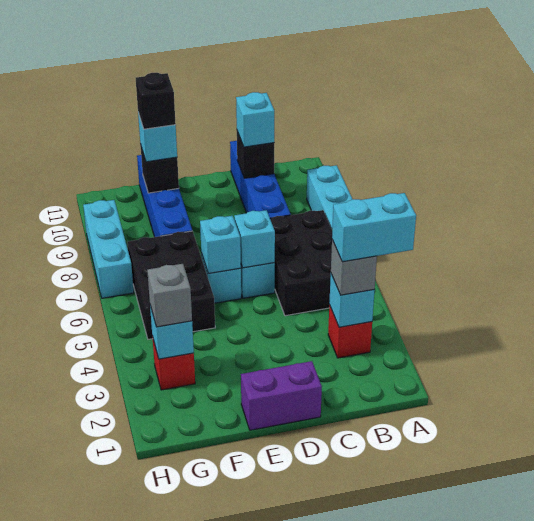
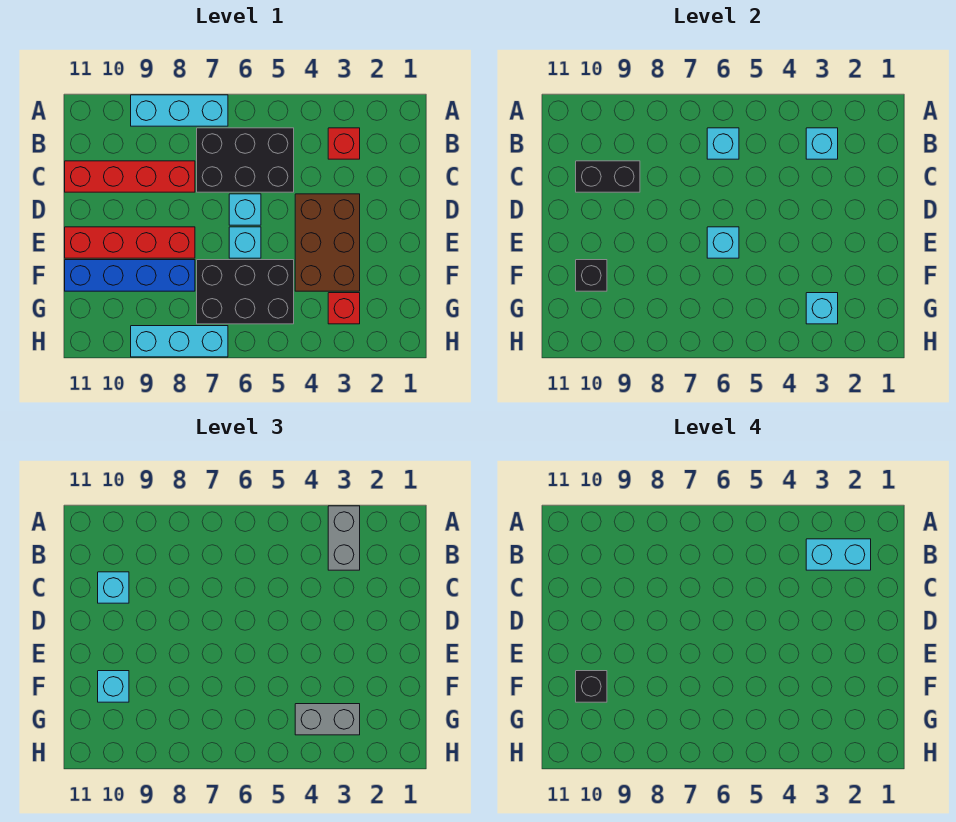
cyan brick A3:B3 level 4 -> cyan brick B2:B3 level 4
grey brick B3 level 3 -> grey brick A3:B3 level 3
blue brick C8:C11 level 1 -> red brick C8:C11 level 1
black brick C10 level 2 -> black brick C9:C10 level 2
purple brick D1:E1 level 1 -> none
none -> brown brick D3:F4 level 1
cyan brick D6 level 2 -> cyan brick B6 level 2
none -> red brick E8:E11 level 1
grey brick G3 level 3 -> grey brick G3:G4 level 3

